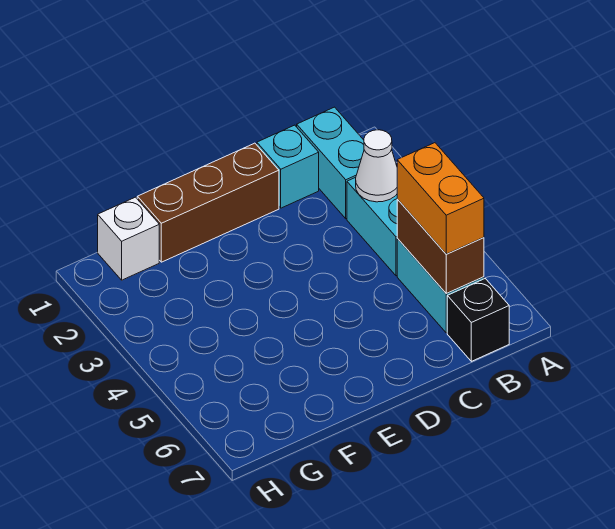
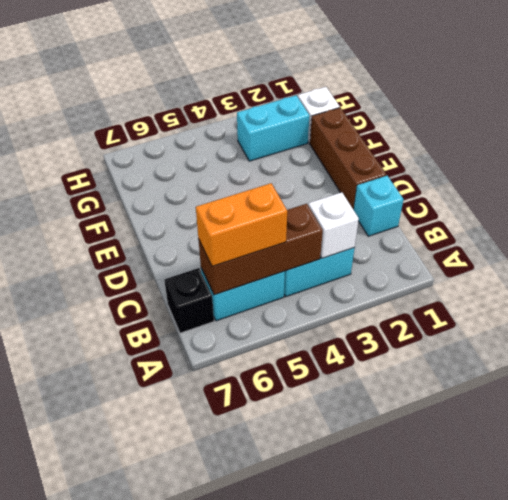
cyan brick B1:B2 level 1 -> cyan brick G2:G3 level 1
white cone B3 level 2 -> white brick B3 level 2
brown brick B5:B6 level 2 -> brown brick B4:B6 level 2

